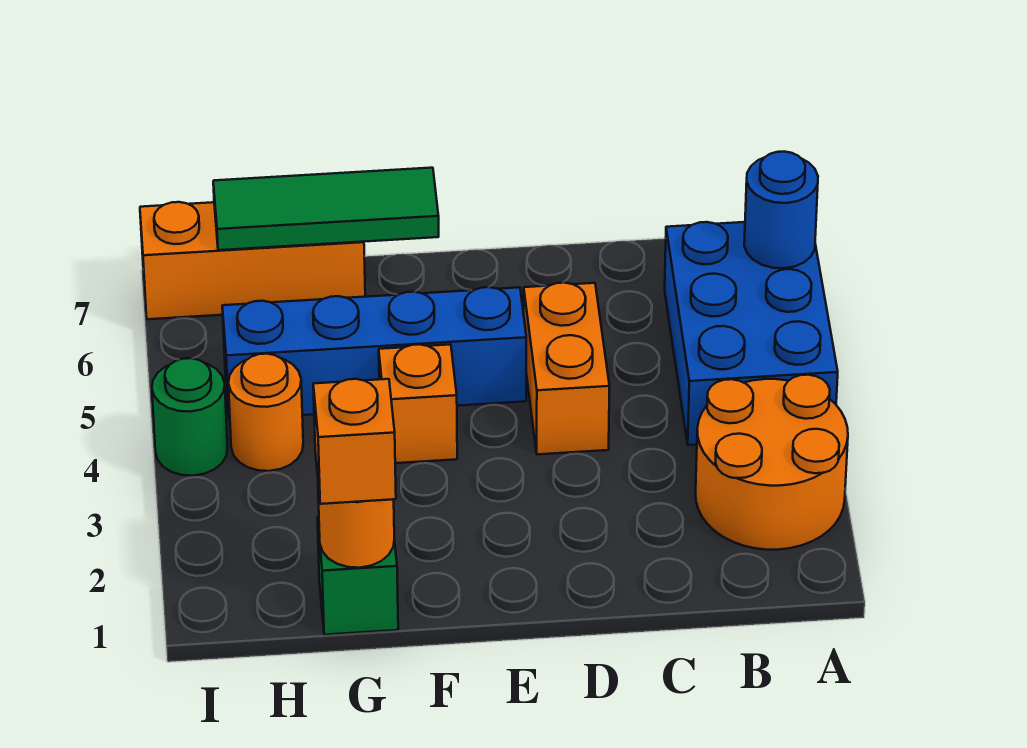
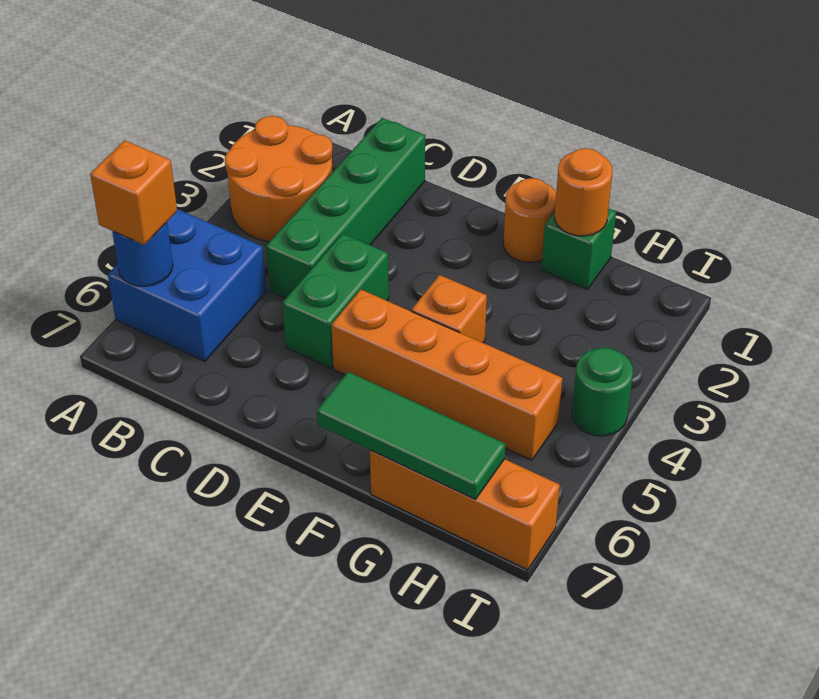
blue brick A4:B6 level 1 -> blue brick A5:B6 level 1
none -> green brick C1:C4 level 1
orange brick D4:D5 level 1 -> green brick D4:D5 level 1
blue brick E5:H5 level 1 -> orange brick E5:H5 level 1
orange brick G1 level 3 -> orange brick A6 level 3
orange round brick H4 level 1 -> orange round brick F1 level 1

